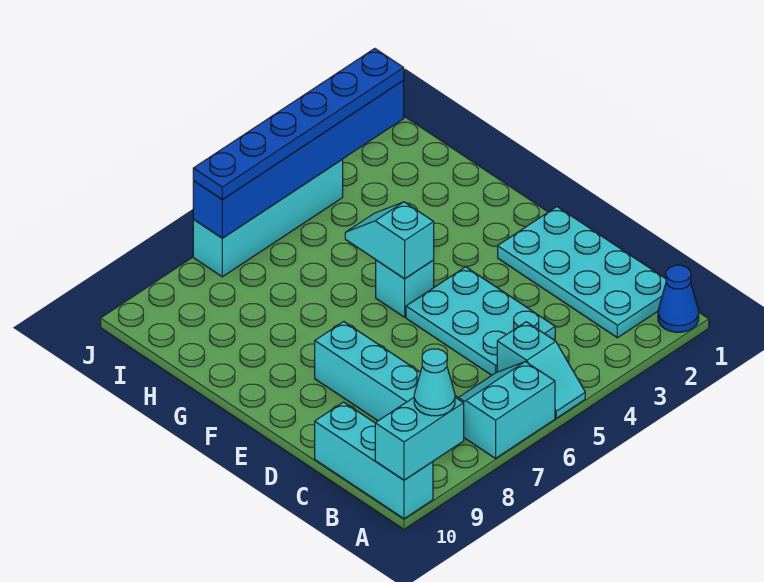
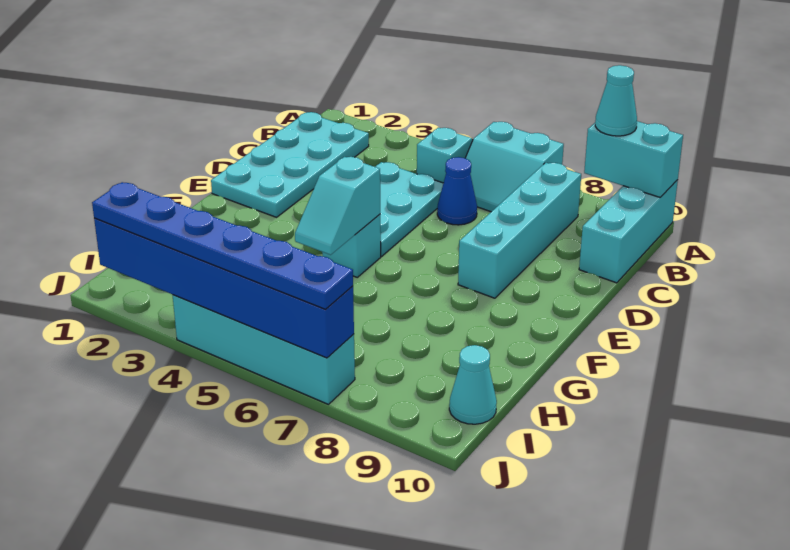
blue cone A1 level 1 -> blue cone C6 level 1
none -> cyan cone I10 level 1

